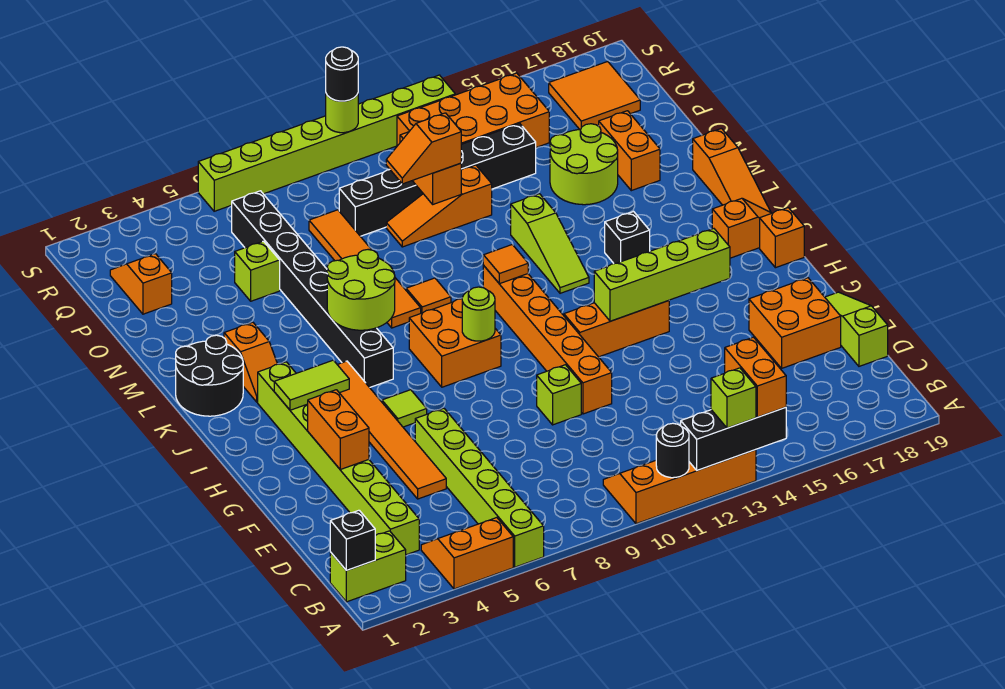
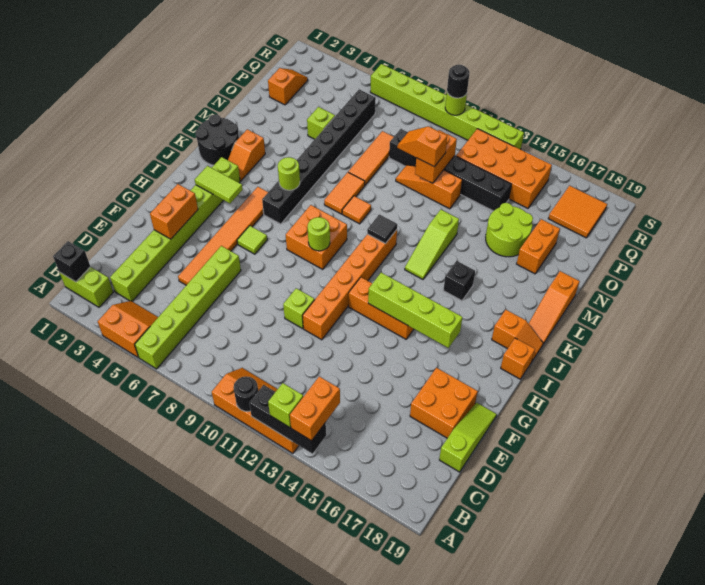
lime round brick K6:L7 level 2 -> lime round brick K6 level 2
orange tile K11 level 2 -> black tile K11 level 2

